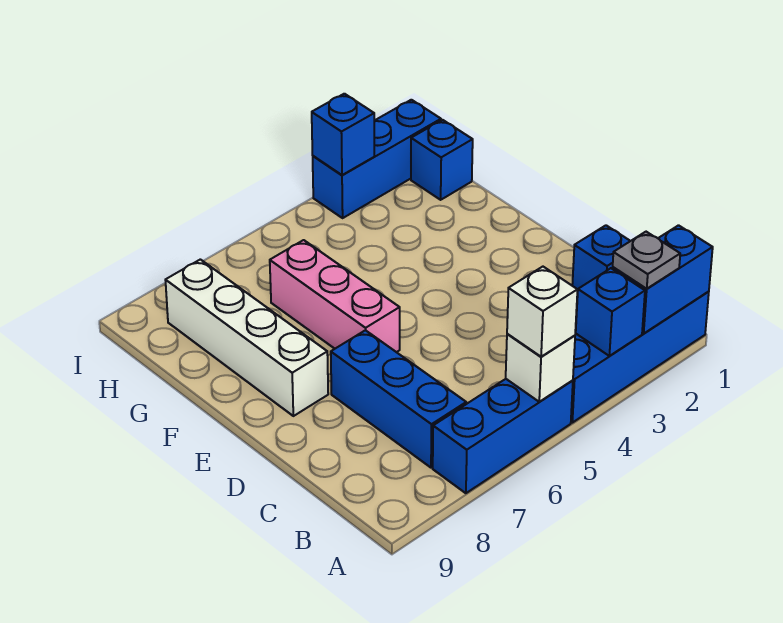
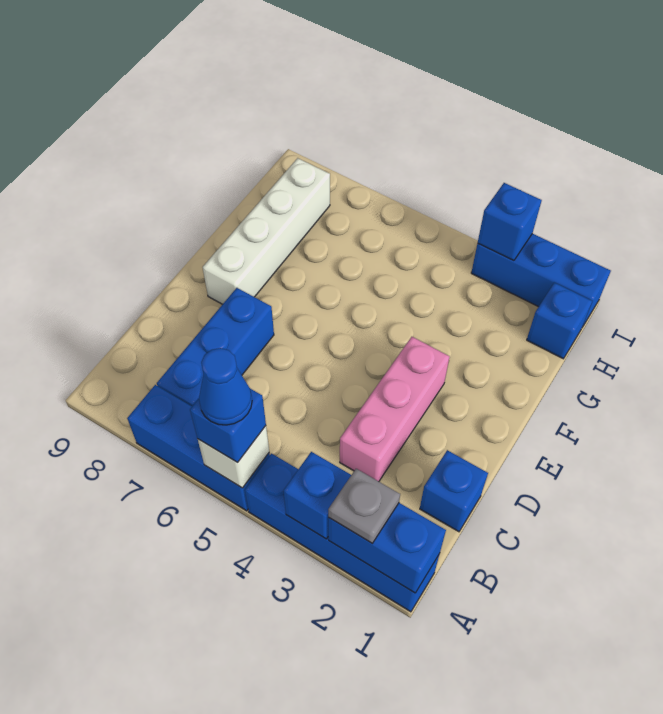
white brick A5 level 3 -> blue brick A5 level 3
none -> blue cone A5 level 4
pink brick E6:G6 level 1 -> pink brick C3:E3 level 1

